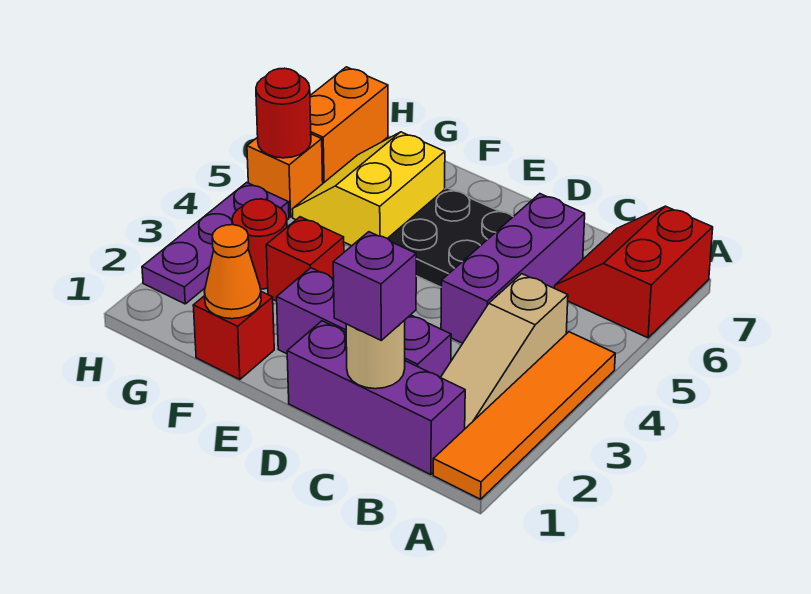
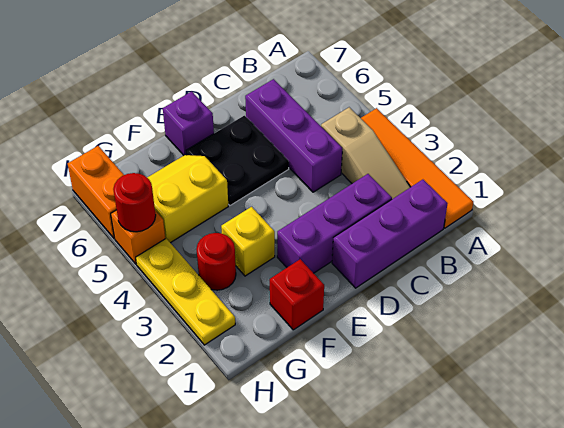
red slope A6:B7 level 1 top A -> none
tan round brick C1 level 2 -> none
purple brick C1 level 3 -> purple brick E7 level 1
orange cone F1 level 2 -> none
red brick F3 level 1 -> yellow brick F3 level 1
yellow slope F5:G6 level 1 top F -> yellow slope F5:G6 level 1 top 5
purple plate H2:H4 level 1 -> yellow plate H2:H4 level 1

